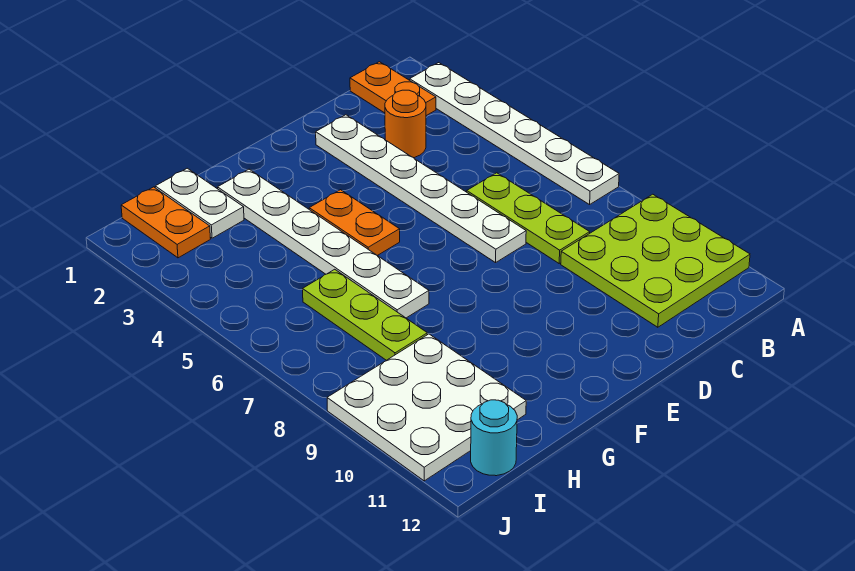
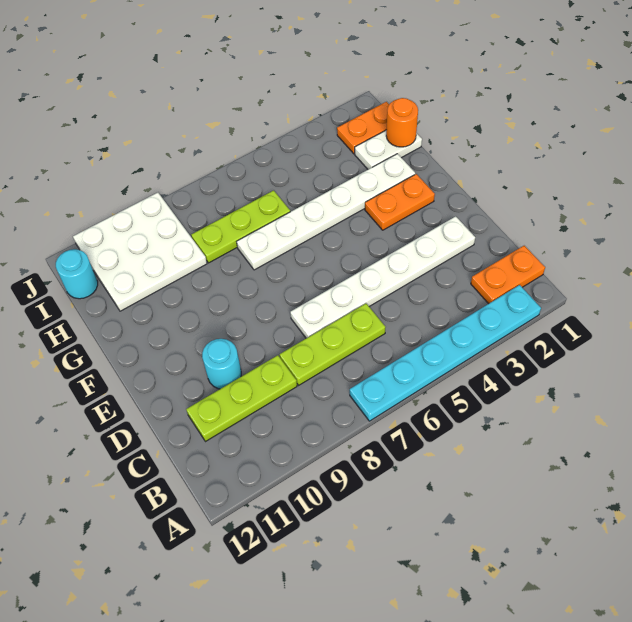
white plate A2:A7 level 1 -> cyan plate A2:A7 level 1
lime plate A9:C11 level 1 -> lime plate C9:C11 level 1
orange round brick C3 level 1 -> orange round brick H1 level 2
none -> cyan round brick D10 level 1
orange plate F4:F5 level 1 -> orange plate F2:F3 level 1

